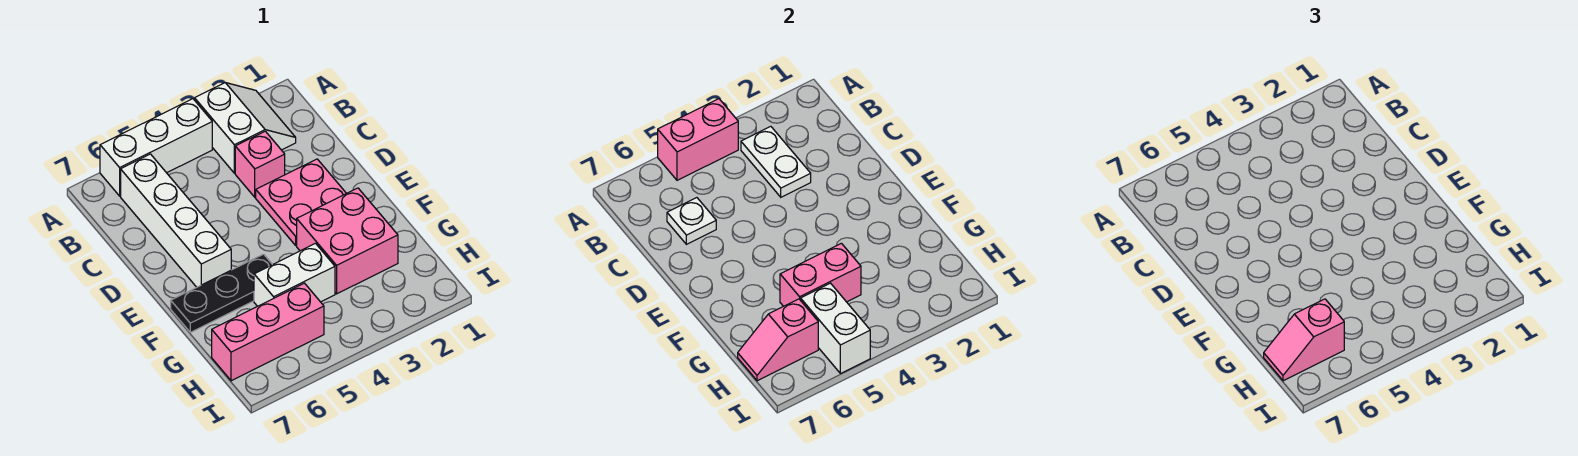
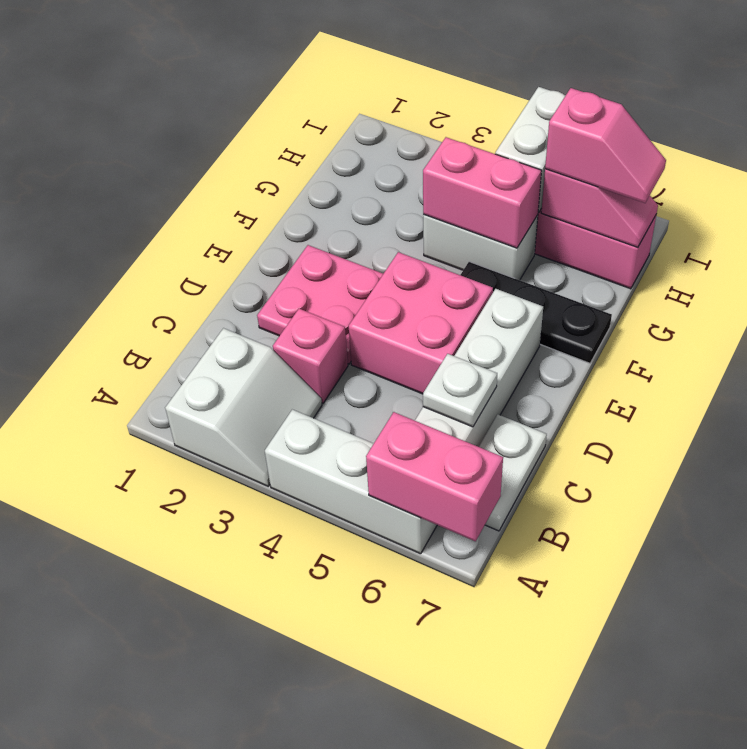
white slope A2:B3 level 1 top 3 -> white slope A2:B3 level 1 top 2
pink brick A4:A5 level 2 -> pink brick A6:A7 level 2
white plate B3:C3 level 2 -> white plate B7:C7 level 1
pink brick F2:G3 level 1 -> pink brick D4:E5 level 1

